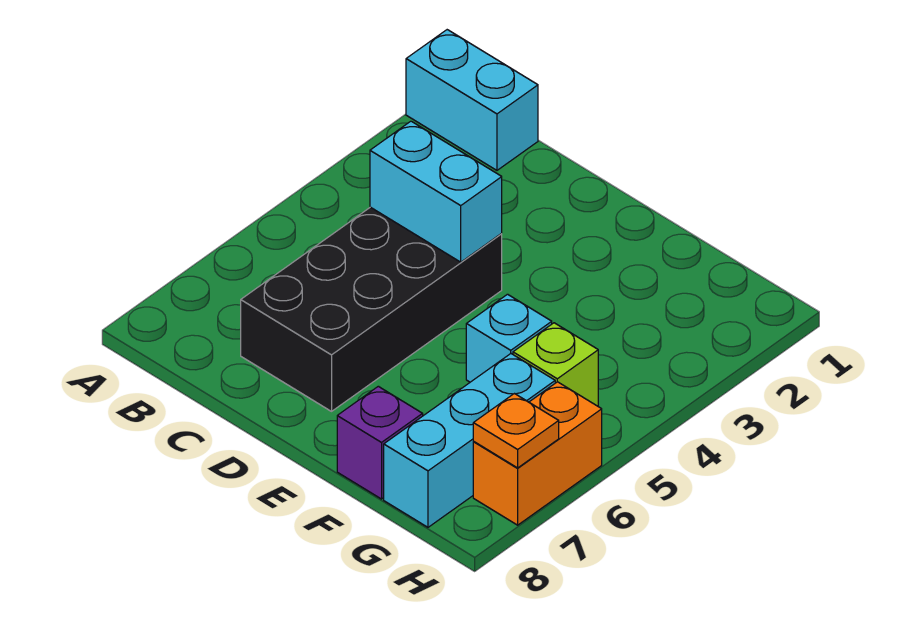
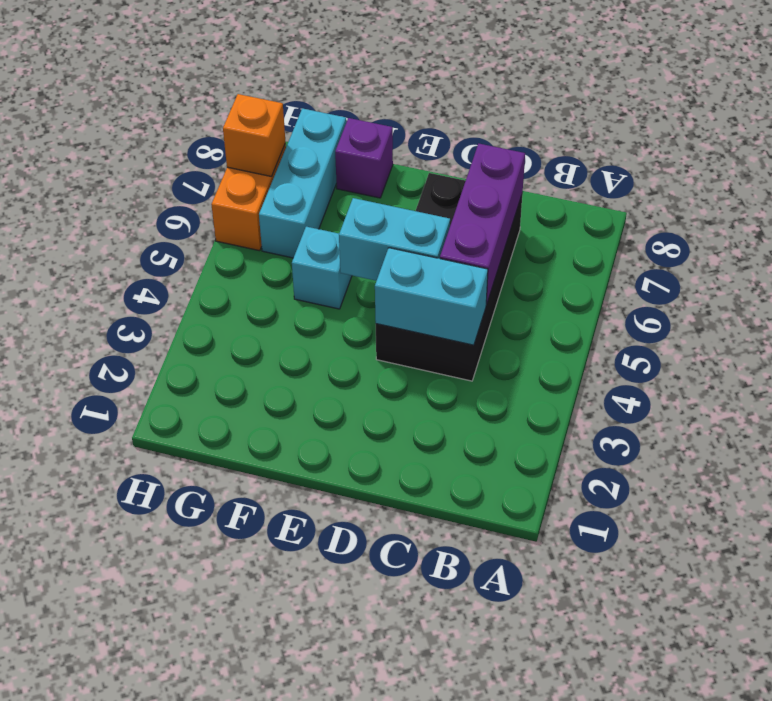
cyan brick A1:B1 level 1 -> cyan brick D5:E5 level 2
none -> purple brick C5:C7 level 2
lime brick G5 level 1 -> none
orange plate H7 level 2 -> orange brick H7 level 2

